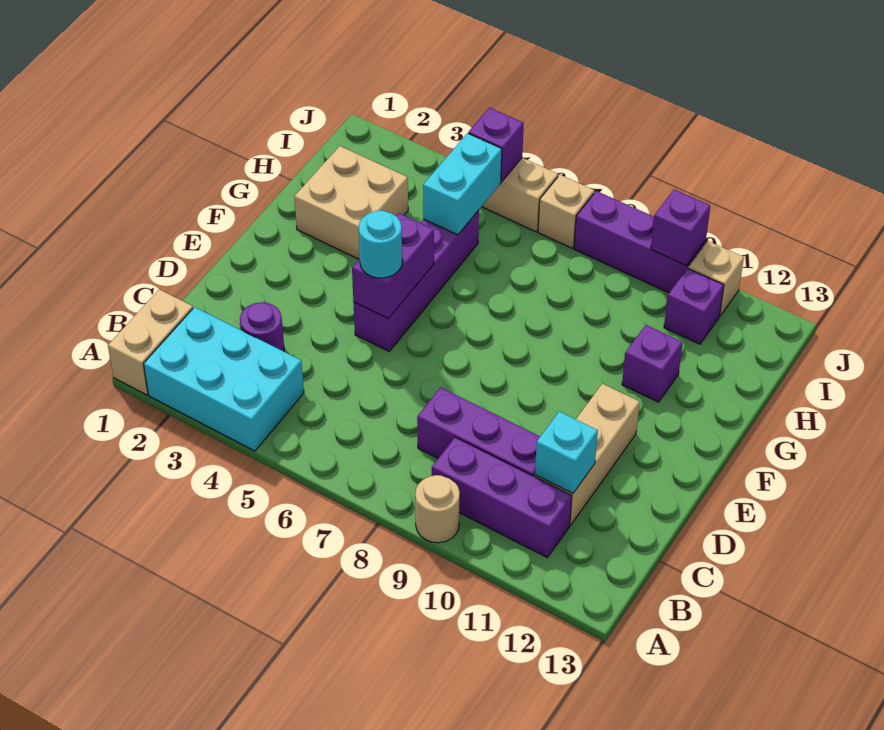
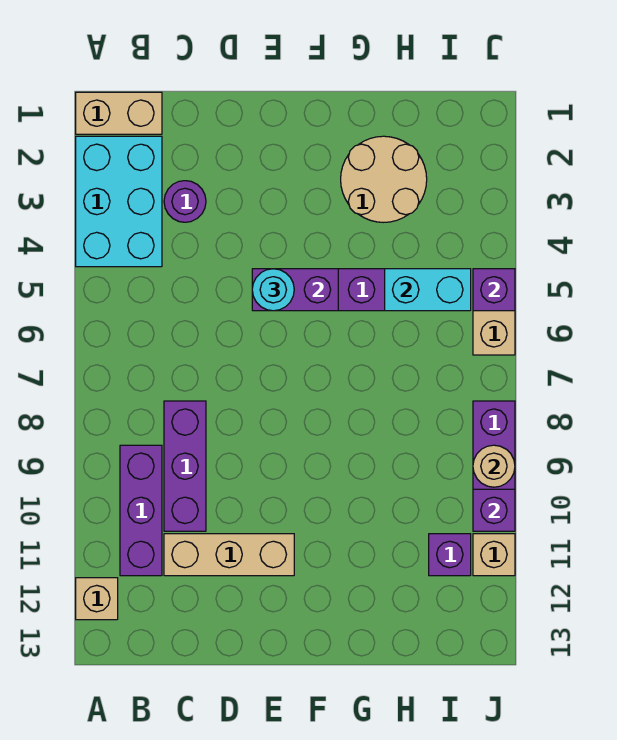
tan round brick A9 level 1 -> tan round brick J9 level 2
cyan brick C11 level 2 -> none
tan brick G2:H3 level 1 -> tan round brick G2:H3 level 1
purple brick G11 level 1 -> none
tan brick J7 level 1 -> tan brick A12 level 1

